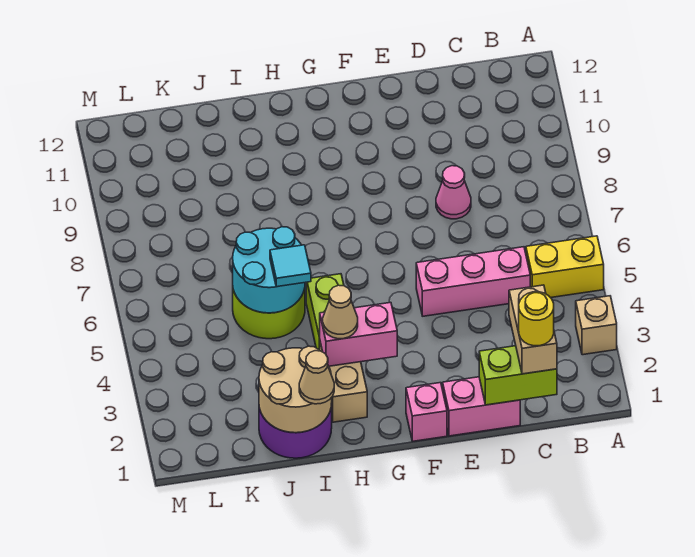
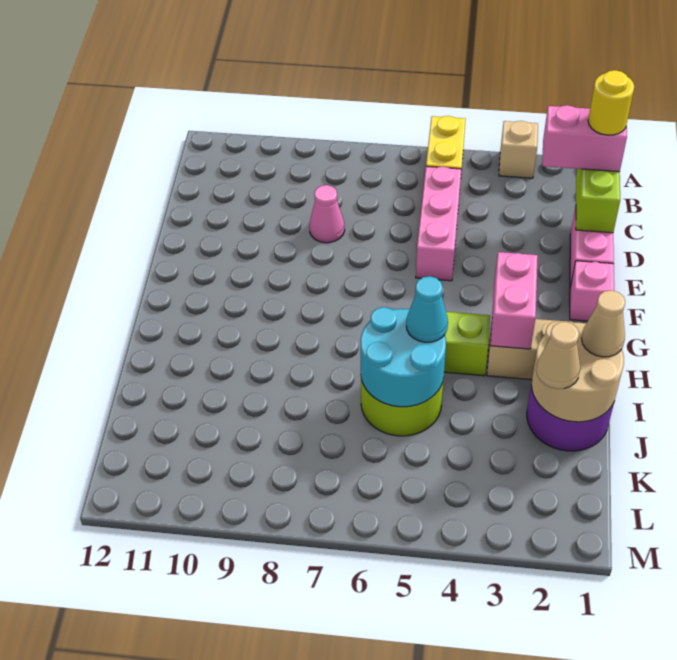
tan brick C1:C2 level 3 -> pink brick C1:C2 level 3
tan cone H3 level 3 -> tan cone J2 level 3
cyan tile I5 level 3 -> cyan cone I5 level 3

